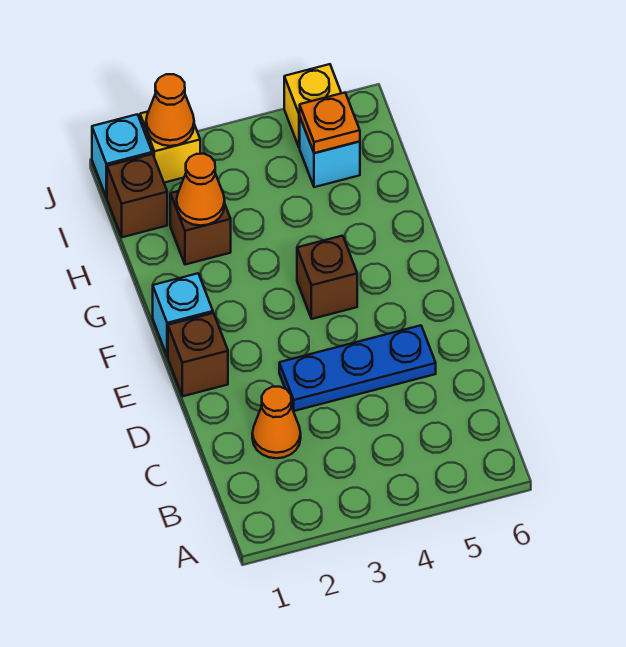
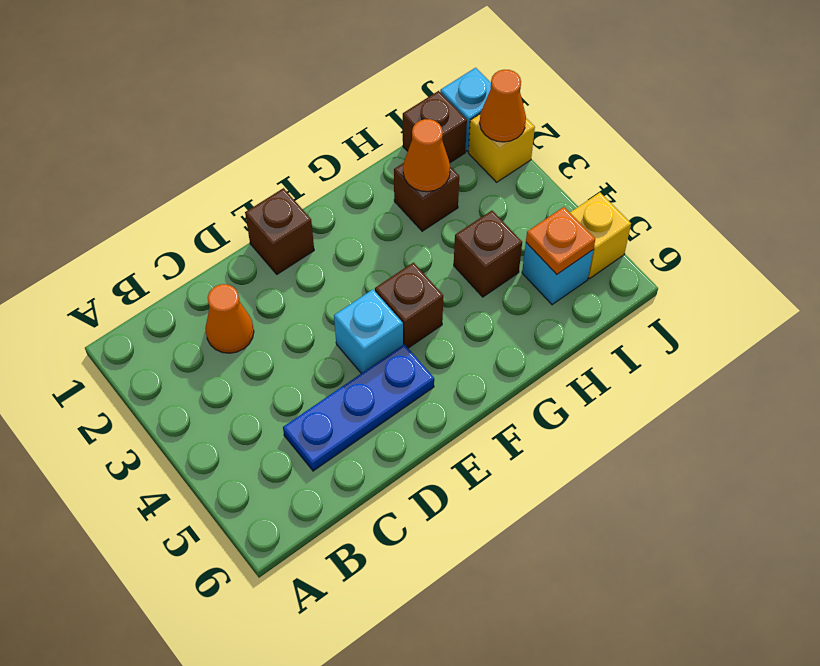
blue plate D3:D5 level 1 -> blue plate C5:E5 level 1
cyan brick F1 level 1 -> cyan brick E4 level 1
none -> brown brick H4 level 1

